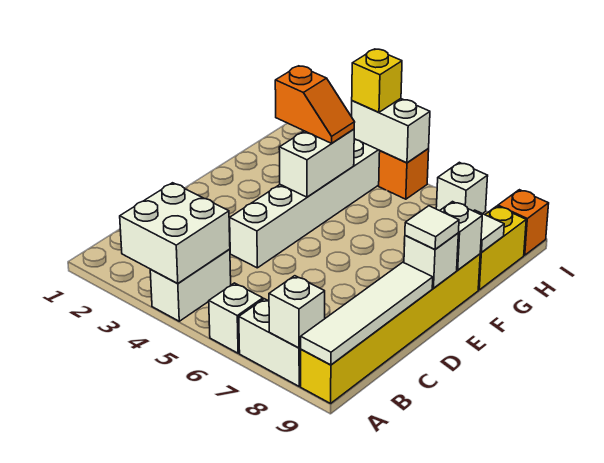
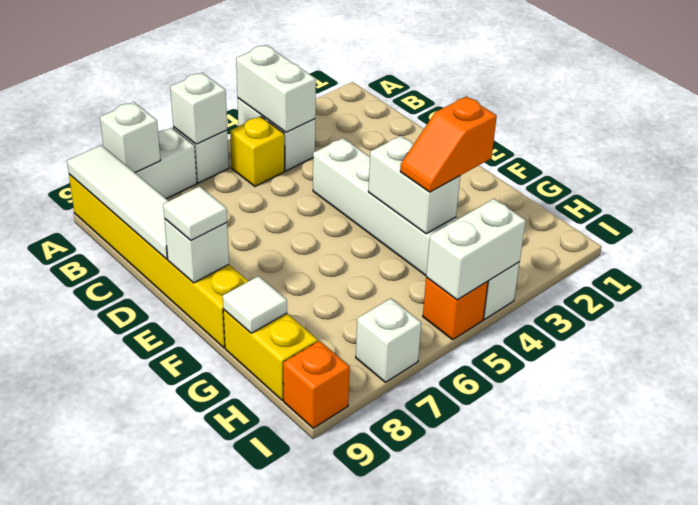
white brick A3:B4 level 2 -> white brick A4:B4 level 2
white brick F9 level 2 -> white brick A6 level 2
yellow brick I4 level 3 -> yellow brick B5 level 1

